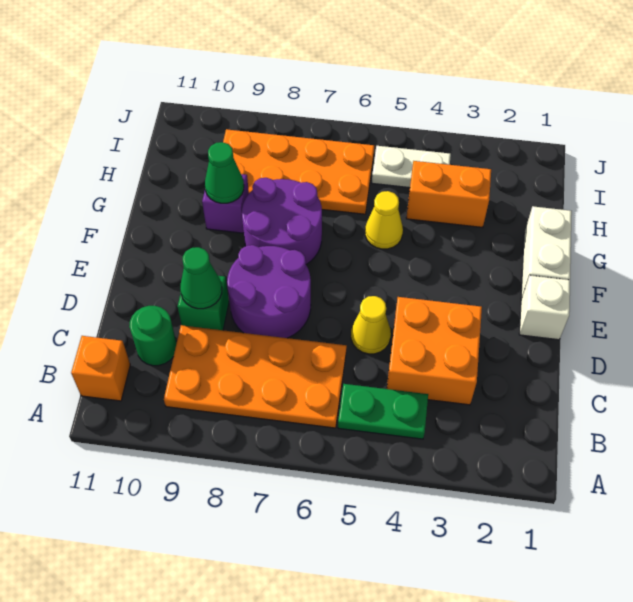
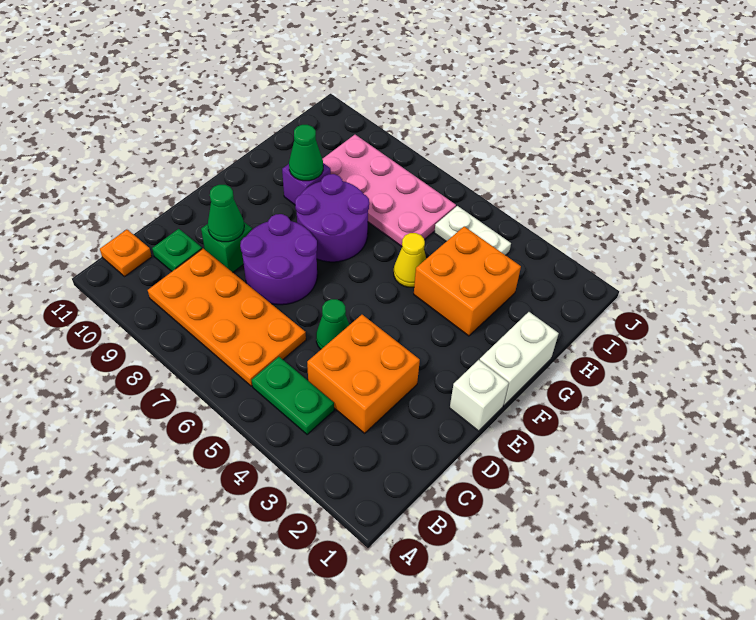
orange brick B11 level 1 -> orange plate B11 level 1
green round brick C10 level 1 -> green plate C10 level 1
yellow cone D5 level 1 -> green cone D5 level 1
orange brick H3:H4 level 1 -> orange brick G3:H4 level 1
orange plate H6:I9 level 1 -> pink plate H6:I9 level 1

